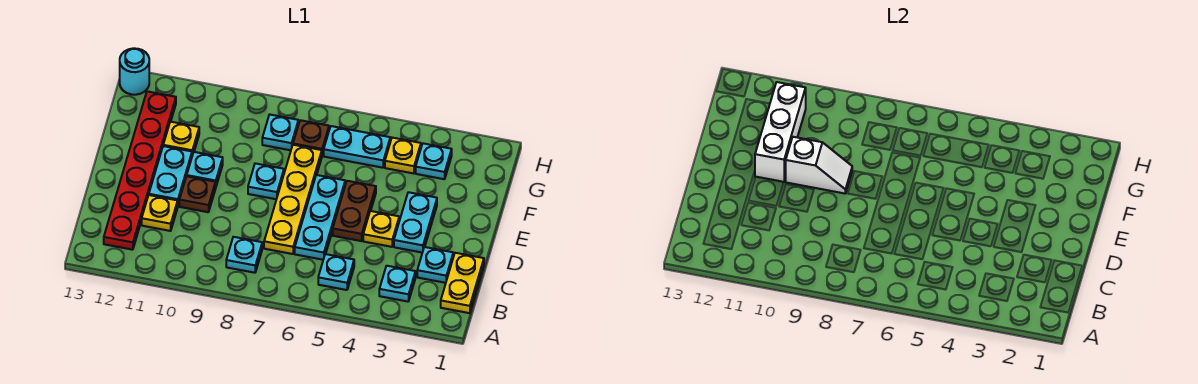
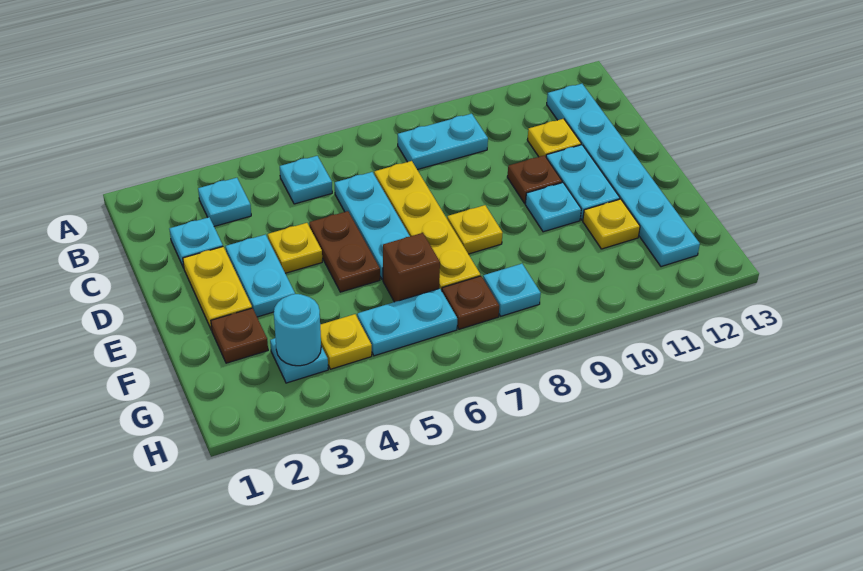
yellow plate B1:C1 level 1 -> yellow plate D2:E2 level 1
cyan plate B8 level 1 -> cyan plate B8:B9 level 1
red plate B12:G12 level 1 -> cyan plate B12:G12 level 1
cyan plate E8 level 1 -> yellow plate E8 level 1
white slope E9:E10 level 2 top 10 -> none
white brick E11:G11 level 2 -> none
none -> brown plate F2 level 1
none -> brown brick F6 level 1
cyan round brick H13 level 1 -> cyan round brick G3 level 2

